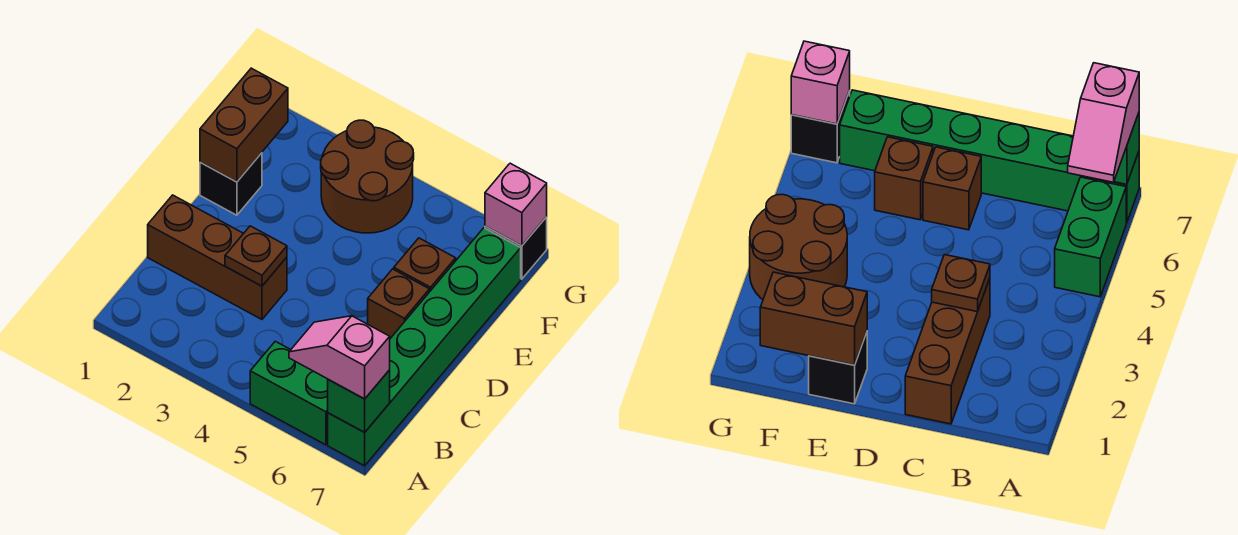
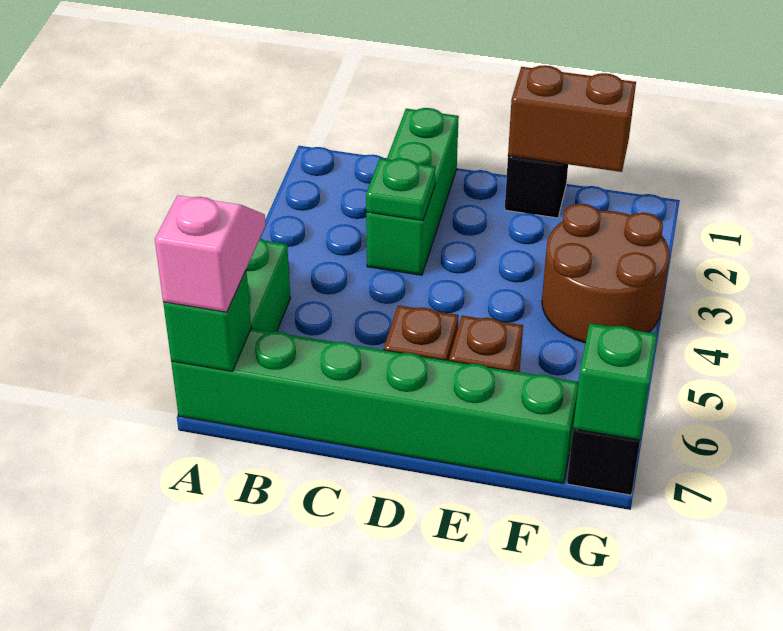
brown brick C1:C3 level 1 -> green brick C1:C3 level 1
brown plate C3 level 2 -> green plate C3 level 2
pink brick G7 level 2 -> green brick G7 level 2

